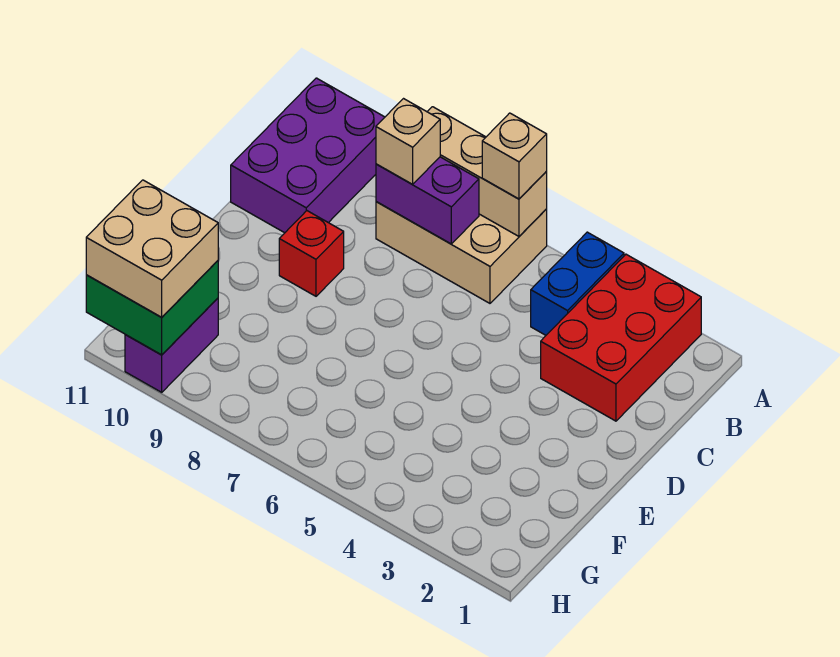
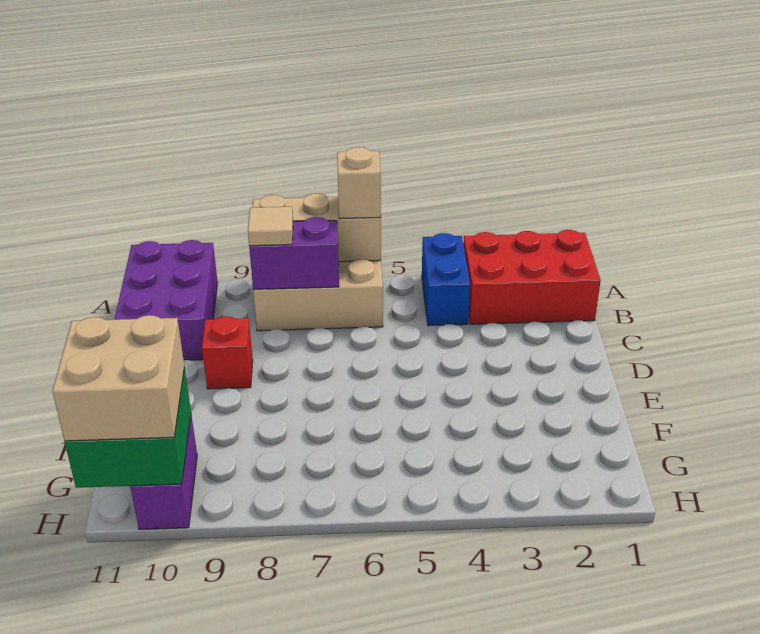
red brick A2:C3 level 1 -> red brick A1:B3 level 1
tan brick B8 level 3 -> tan tile B8 level 3

